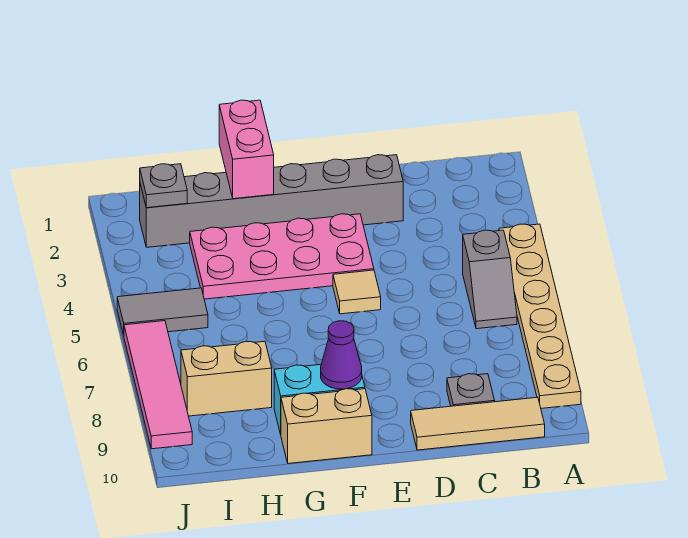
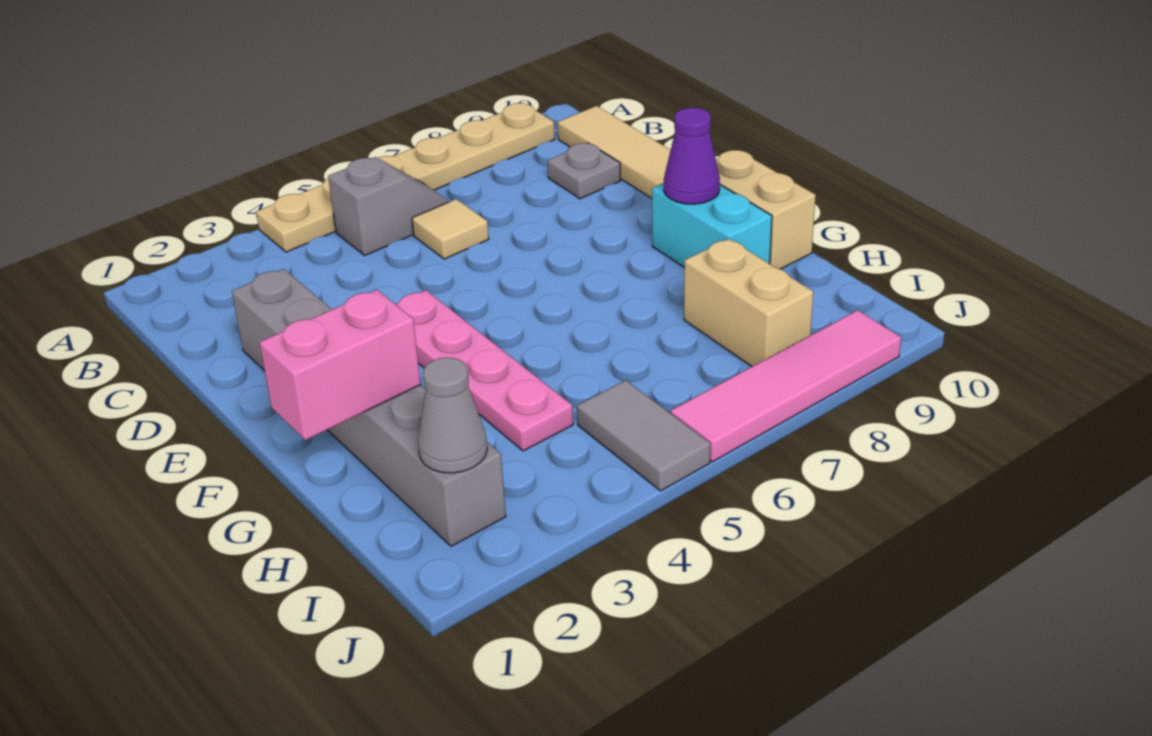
pink plate E3:H4 level 1 -> pink plate E4:H4 level 1
tan tile E5 level 1 -> tan tile C6 level 1
grey plate I2 level 2 -> grey cone I2 level 2

